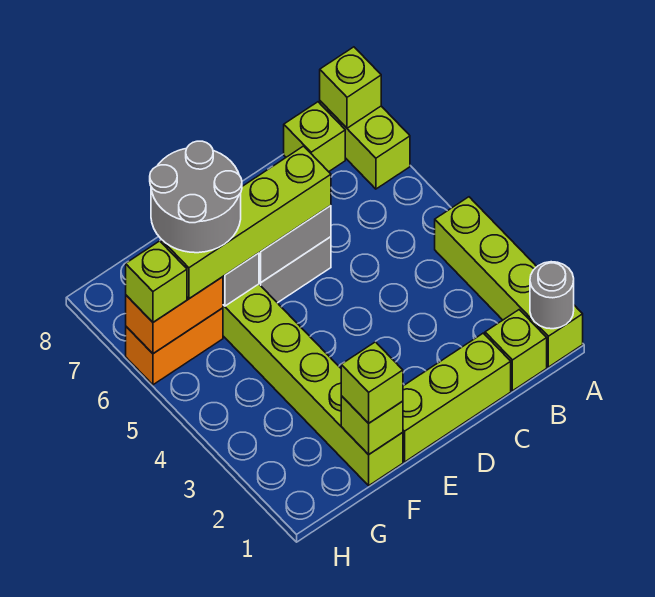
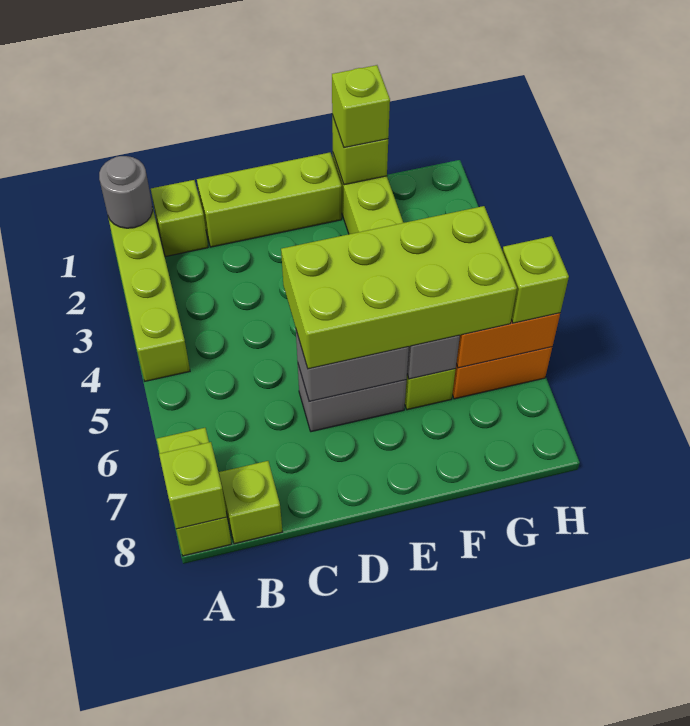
lime brick D6:G6 level 3 -> lime brick D5:G6 level 3
grey round brick F6:G7 level 4 -> none

